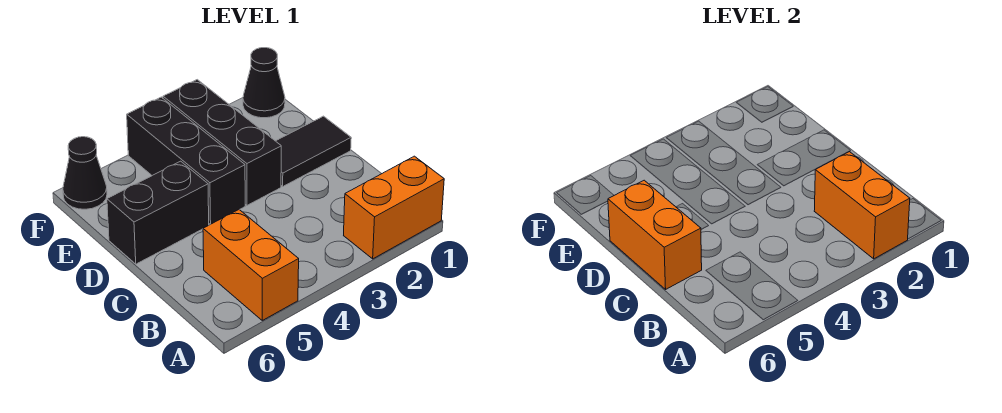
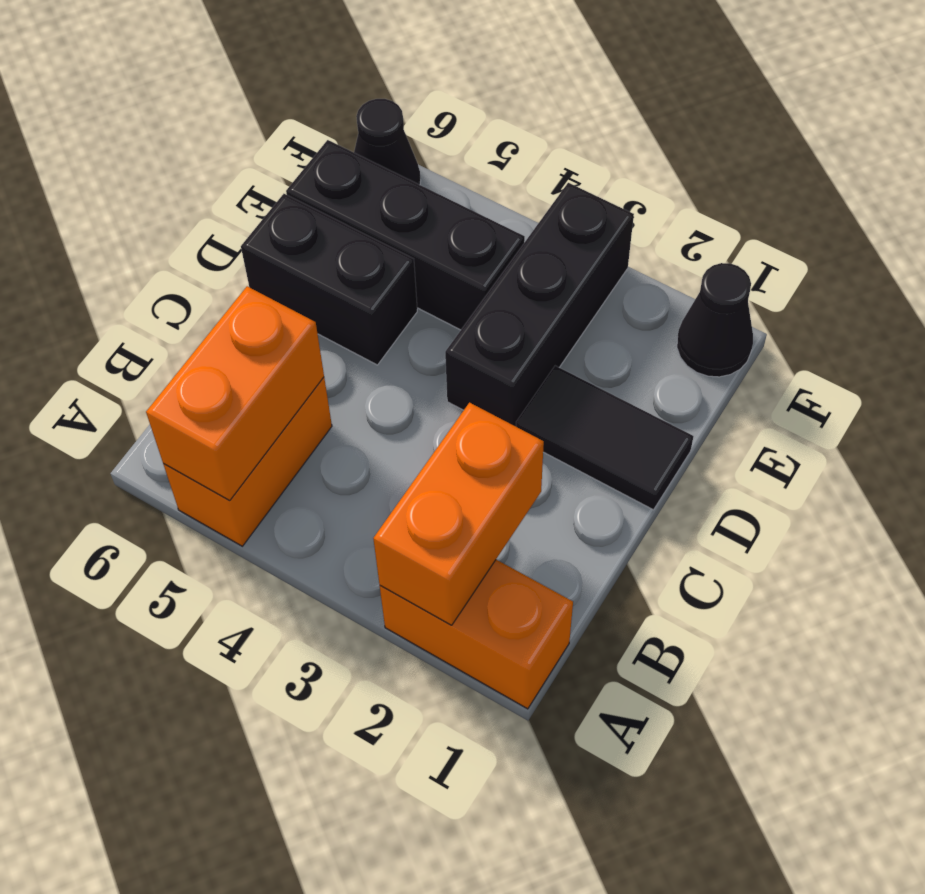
orange brick C6:D6 level 2 -> orange brick A5:B5 level 2
black brick D4:F4 level 1 -> black brick E4:E6 level 1

